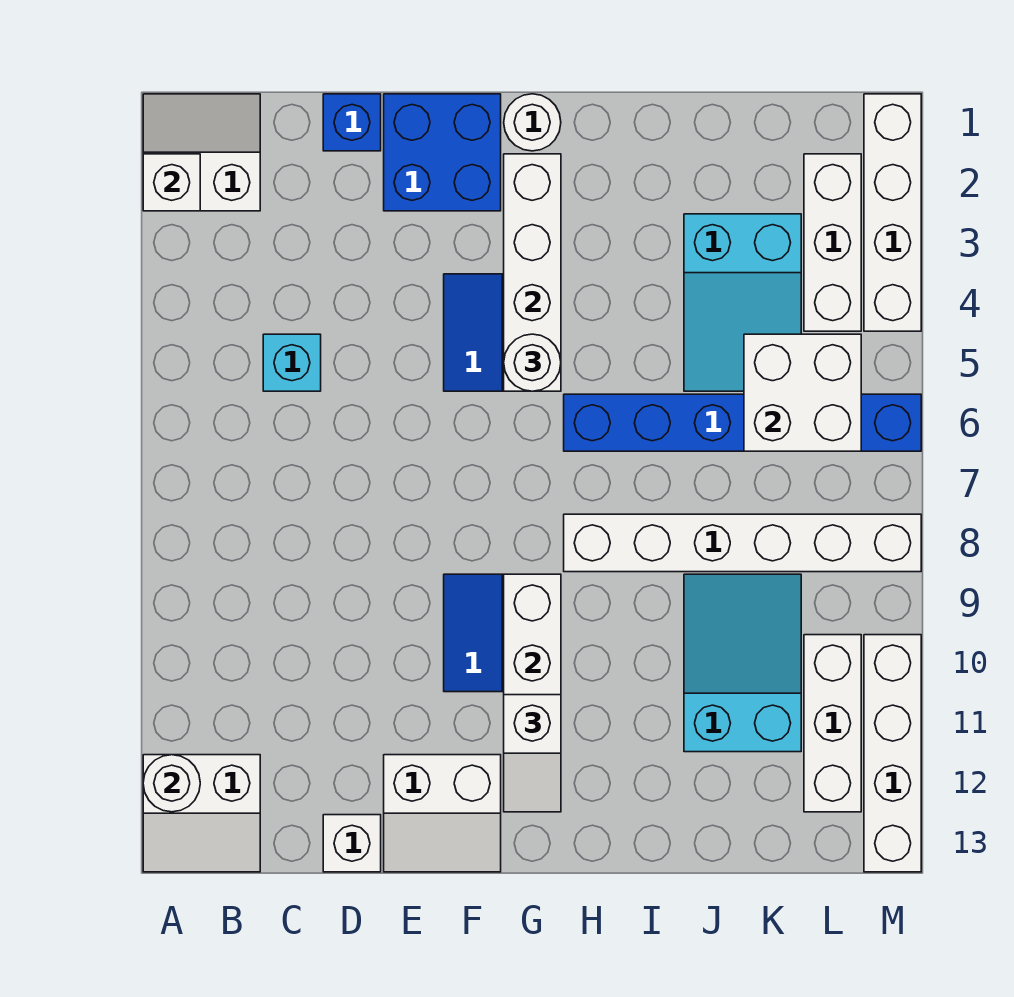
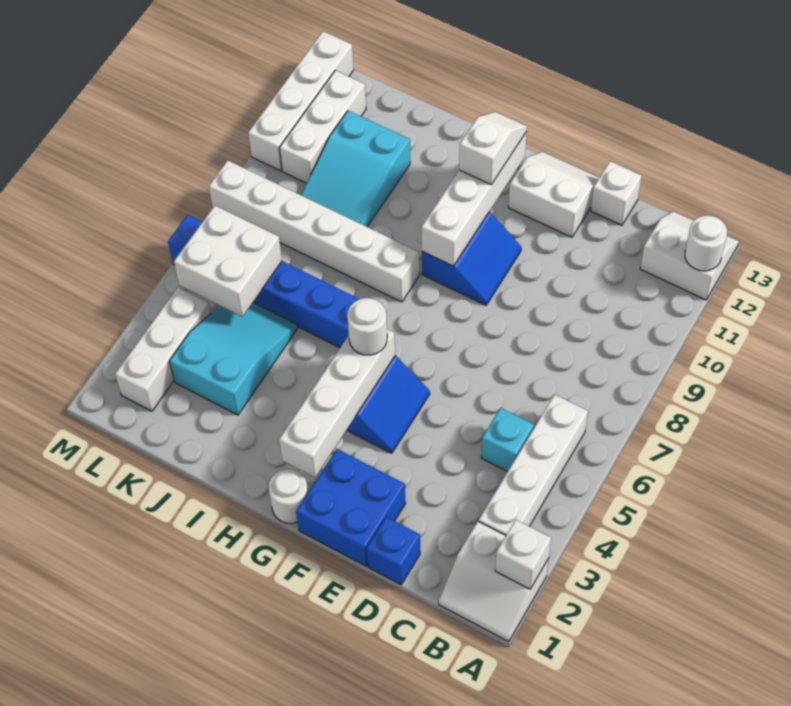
white brick M1:M4 level 1 -> white brick B3:B6 level 1

